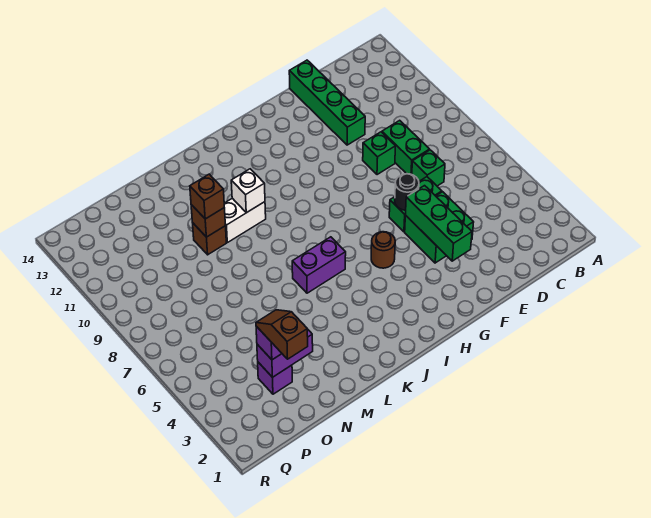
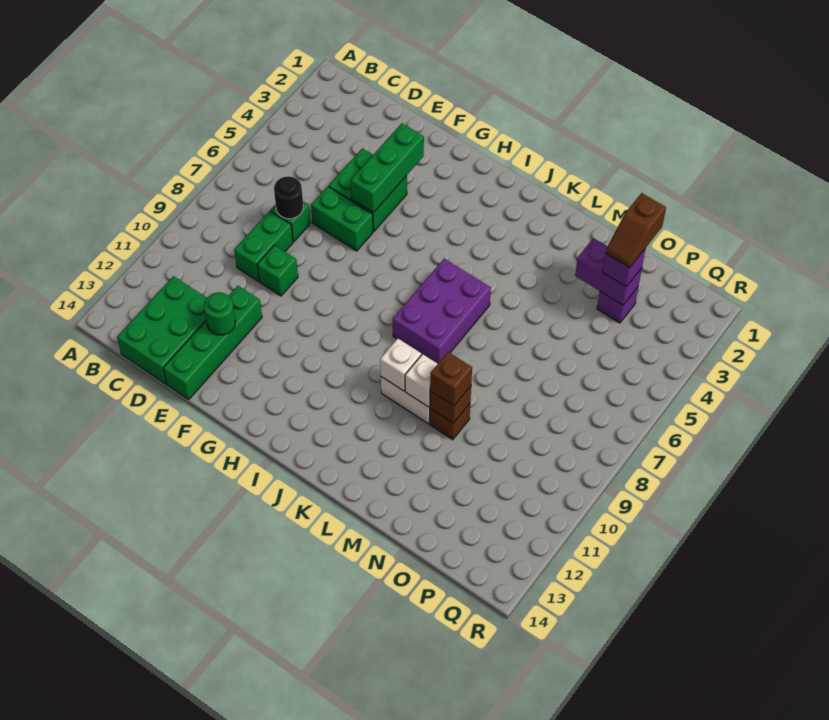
none -> green brick C12:D14 level 1
none -> green round brick E12 level 2
black round brick F6 level 2 -> black round brick D7 level 2
brown round brick H5 level 1 -> none
purple brick J6:K6 level 1 -> purple brick J6:K8 level 1
none -> white brick L10 level 2

